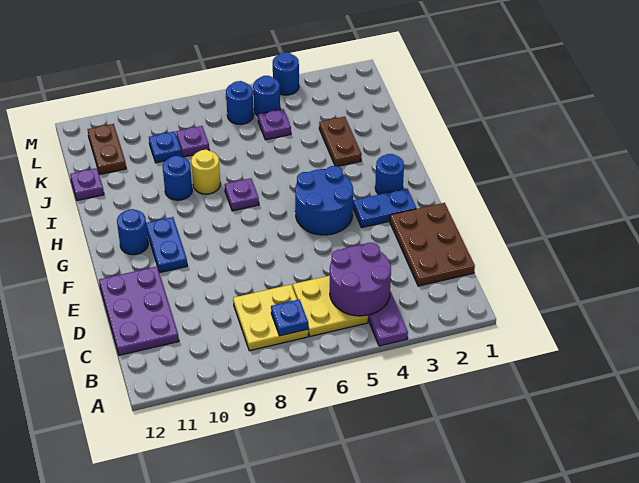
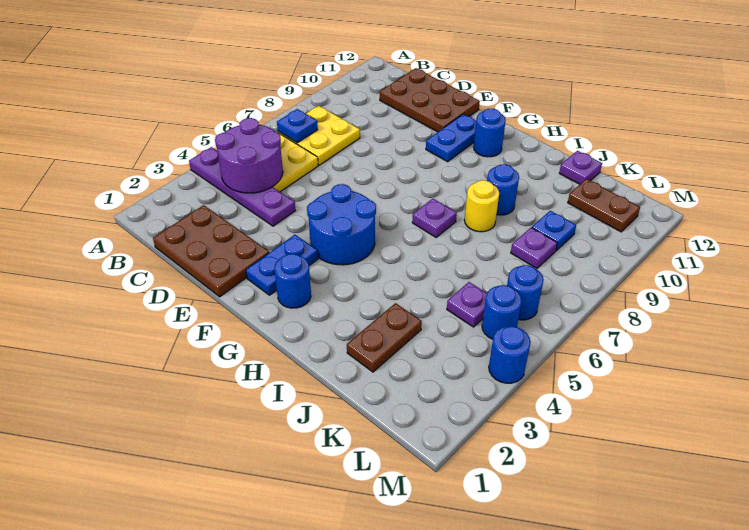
purple plate C11:E12 level 1 -> brown plate C11:E12 level 1
blue plate F10:G10 level 1 -> blue plate F10:F11 level 1
brown plate I3:J3 level 1 -> brown plate J2:J3 level 1

